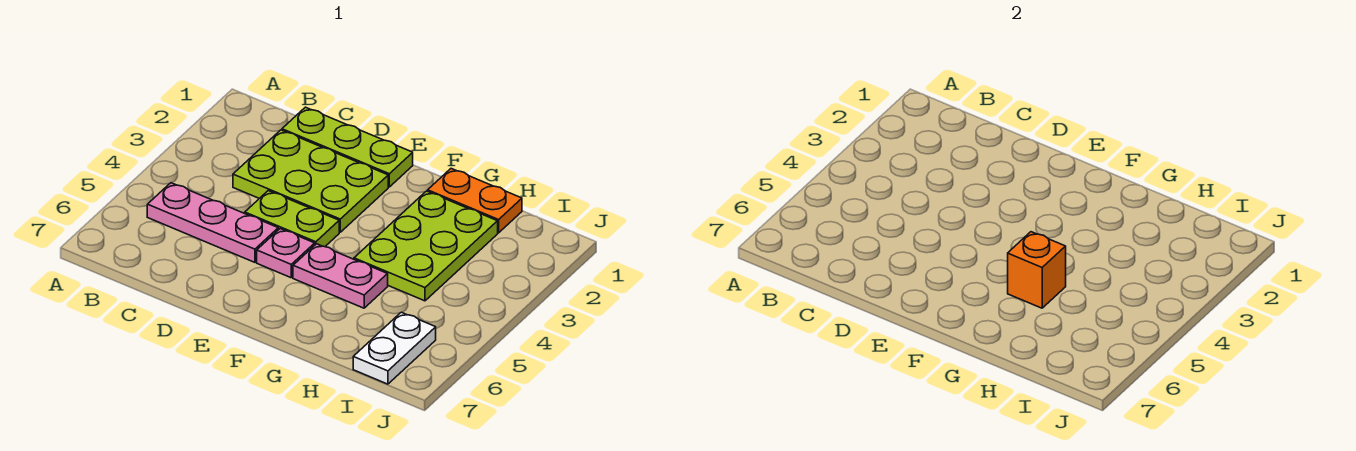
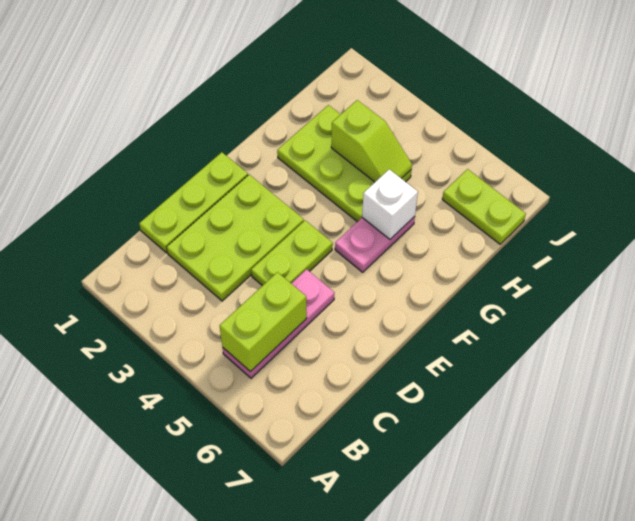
none -> lime brick B5:C5 level 2
pink plate E5 level 1 -> none
orange plate G1:H1 level 1 -> none
orange brick G5 level 2 -> white brick G5 level 2
none -> lime slope H3:H4 level 2 top 3
white plate I6:I7 level 1 -> lime plate I6:I7 level 1

